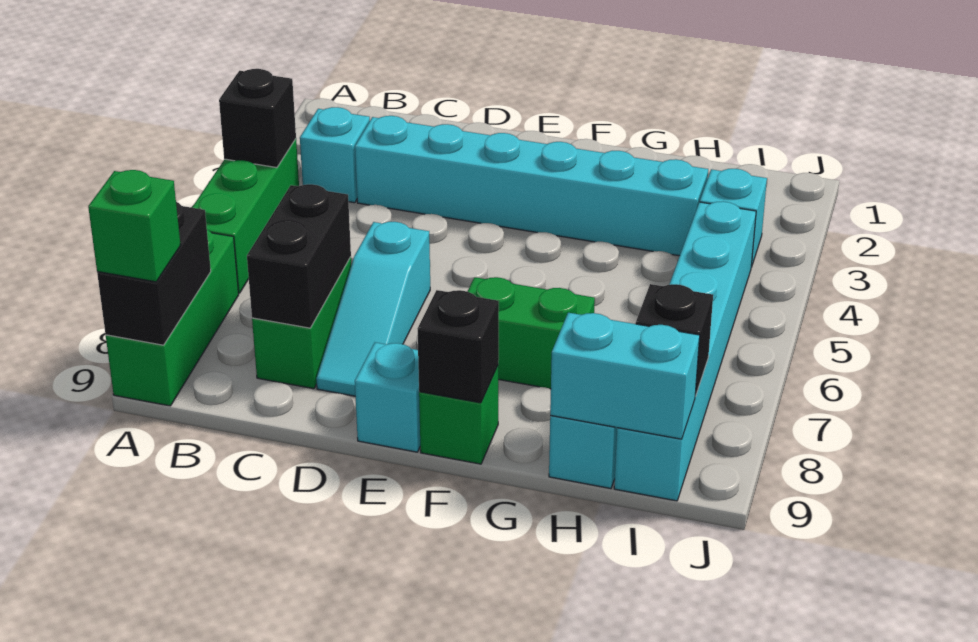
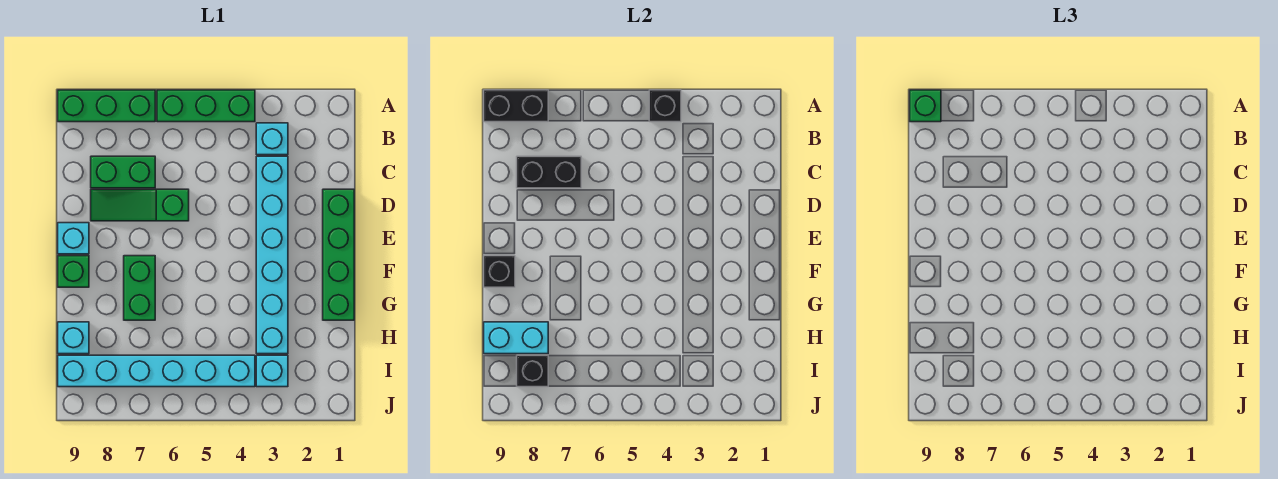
none -> green brick D1:G1 level 1
cyan slope D6:D8 level 1 top 6 -> green slope D6:D8 level 1 top 6
cyan brick H9:I9 level 2 -> cyan brick H8:H9 level 2

